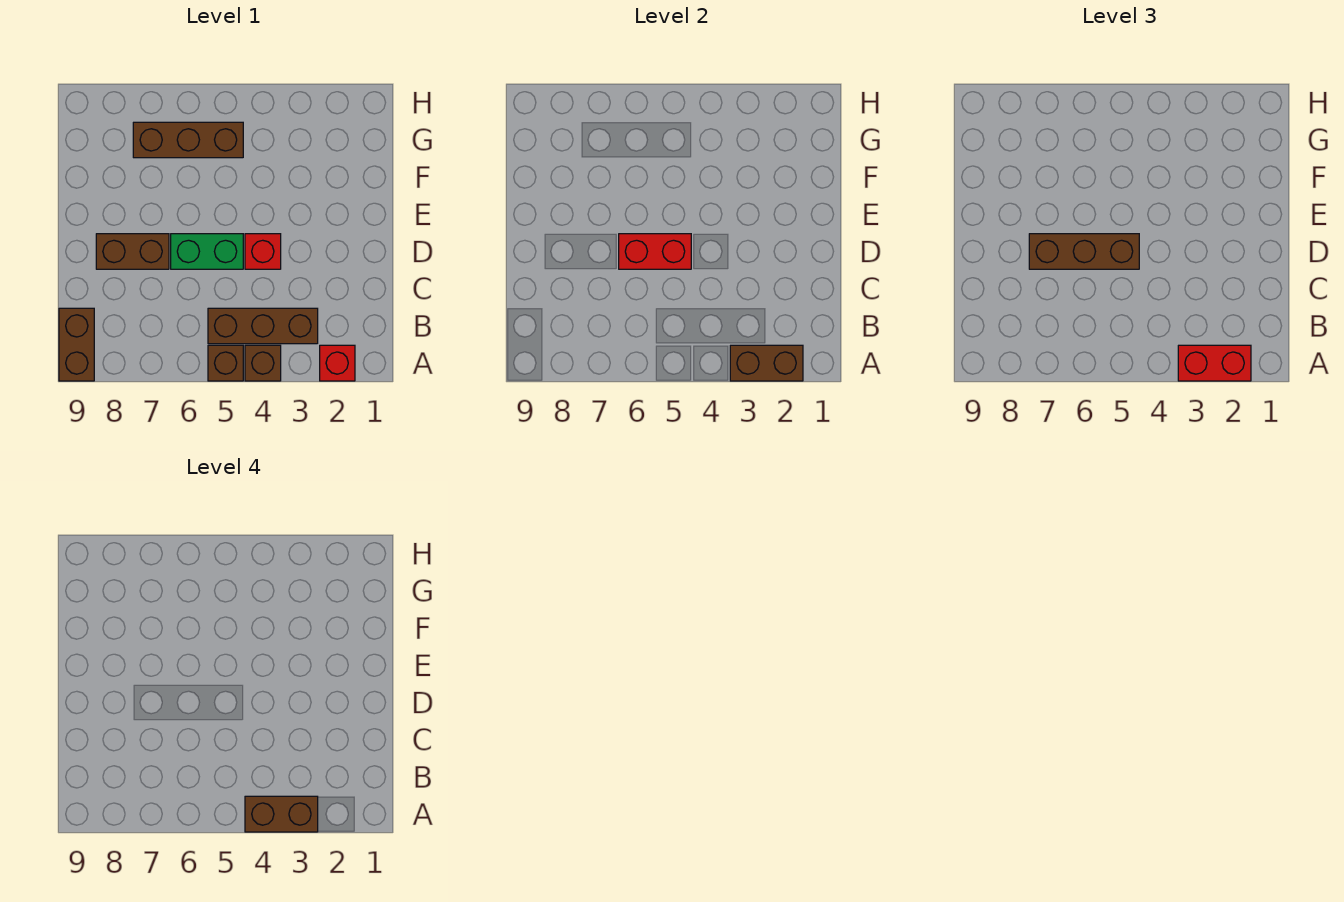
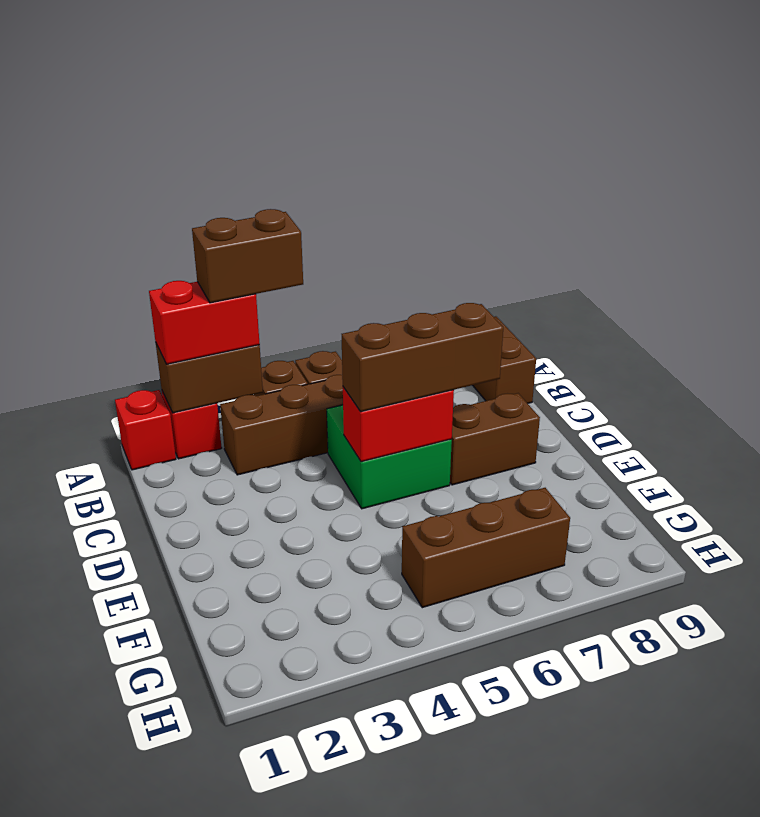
red brick D4 level 1 -> red brick A1 level 1
green brick D5:D6 level 1 -> green brick C5:D6 level 1

